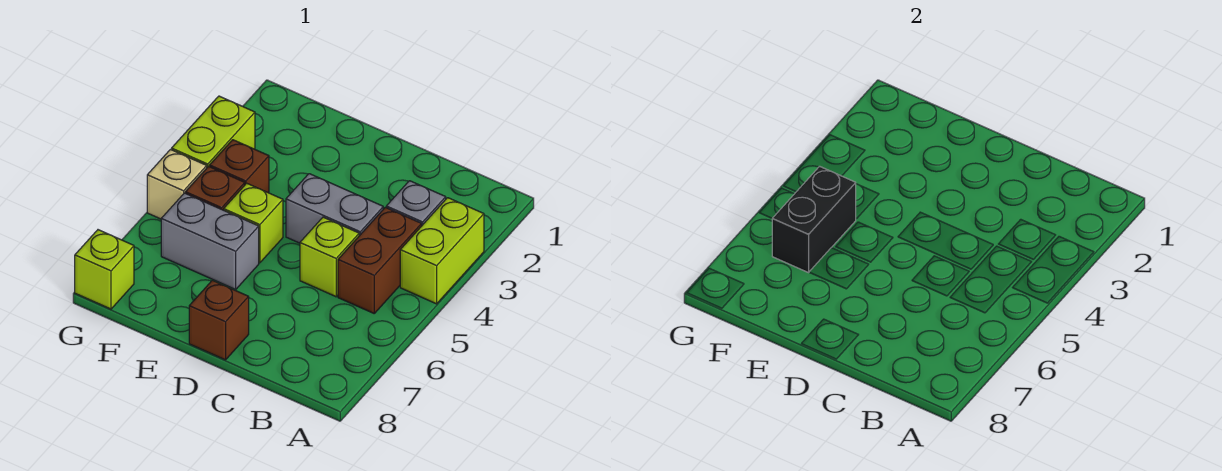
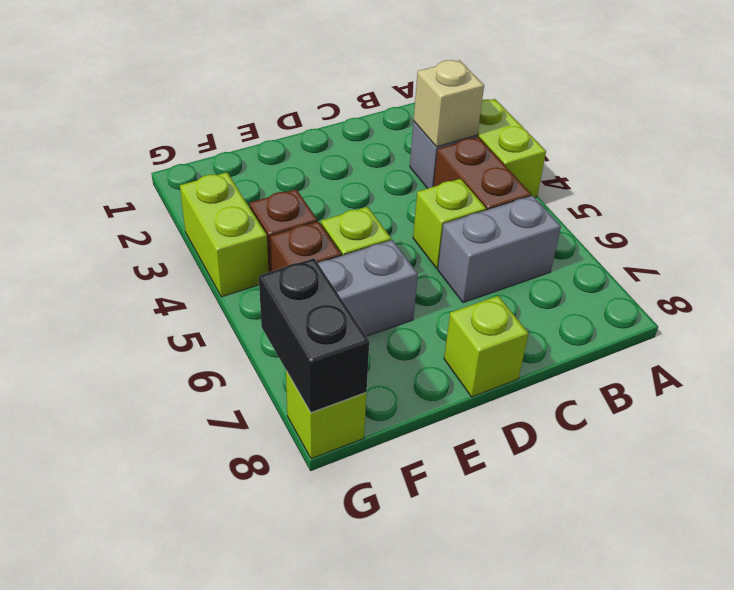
grey brick C4:D4 level 1 -> grey brick B6:C6 level 1
brown brick D8 level 1 -> lime brick D8 level 1
black brick F5:F6 level 2 -> black brick G7:G8 level 2
tan brick G5 level 1 -> tan brick B3 level 2

